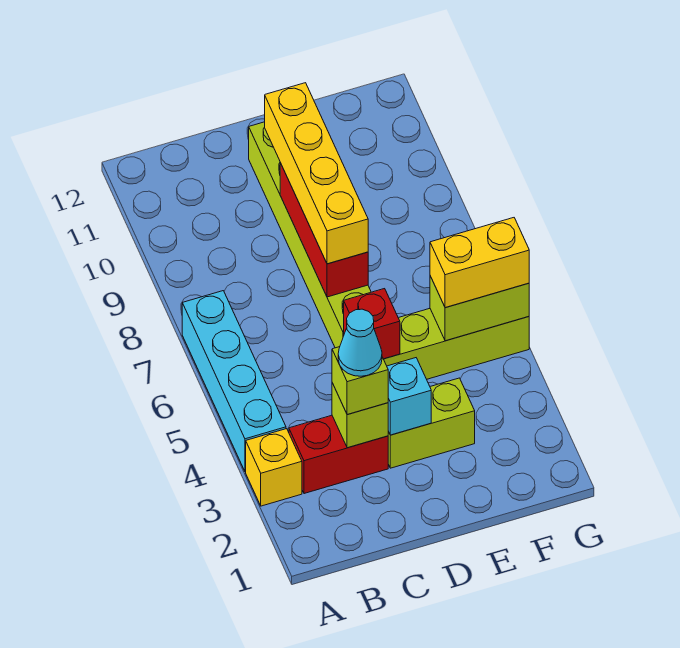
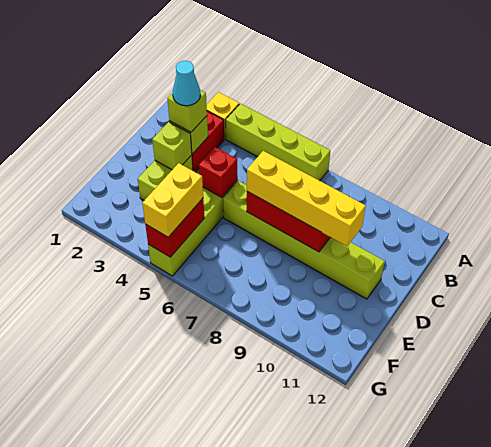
cyan brick A4:A7 level 1 -> lime brick A4:A7 level 1
cyan brick D3 level 2 -> lime brick D3 level 2
lime brick F5:G5 level 2 -> red brick F5:G5 level 2

